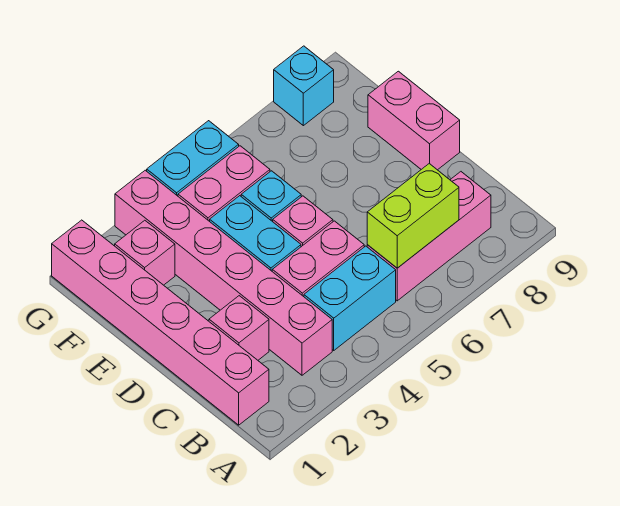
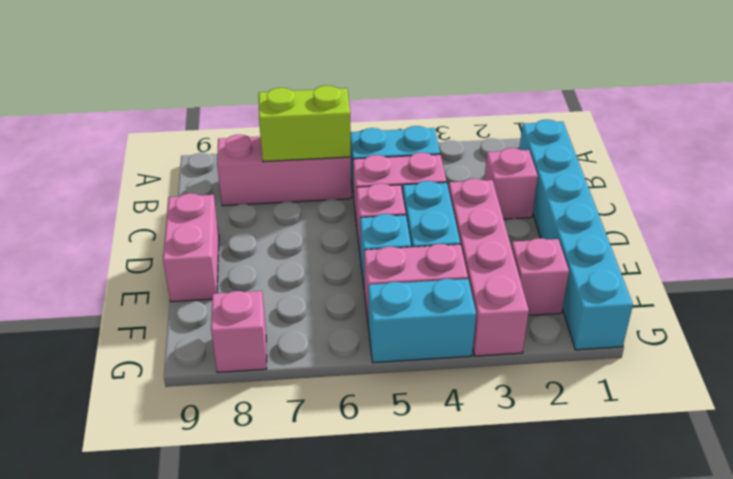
pink brick B1:G1 level 1 -> cyan brick B1:G1 level 1
pink brick B3:G3 level 1 -> pink brick D3:G3 level 1
cyan brick G8 level 1 -> pink brick G8 level 1

